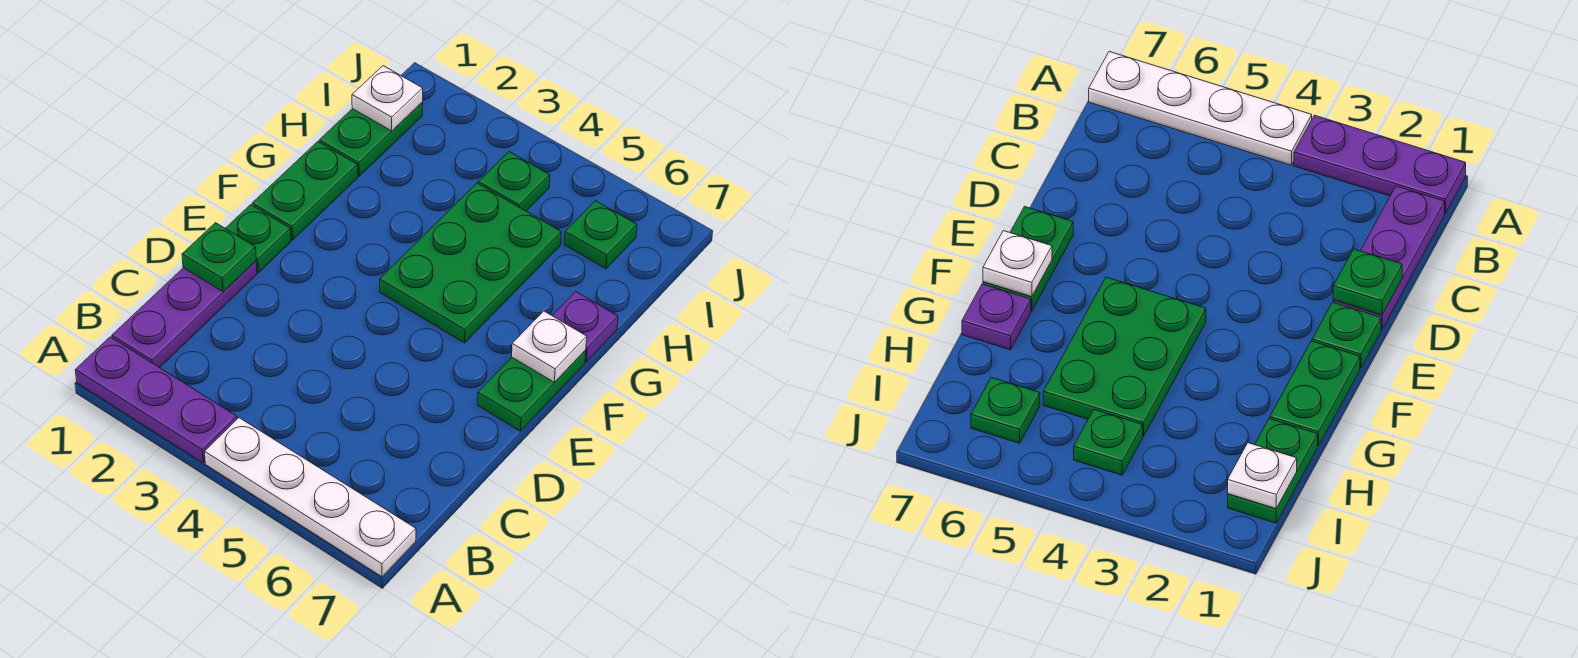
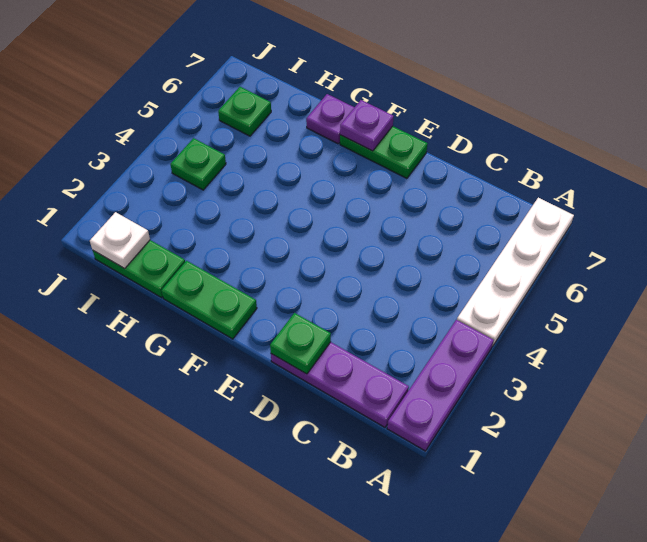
green plate E1 level 1 -> none
green plate F4:H5 level 1 -> none
white plate F7 level 2 -> purple plate F7 level 2

